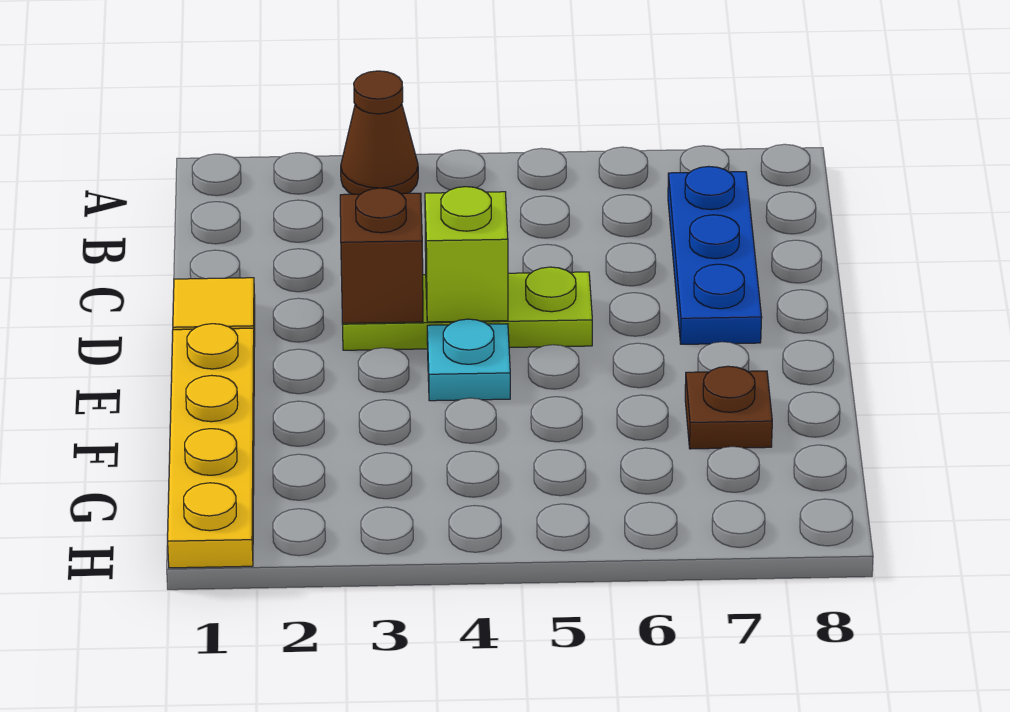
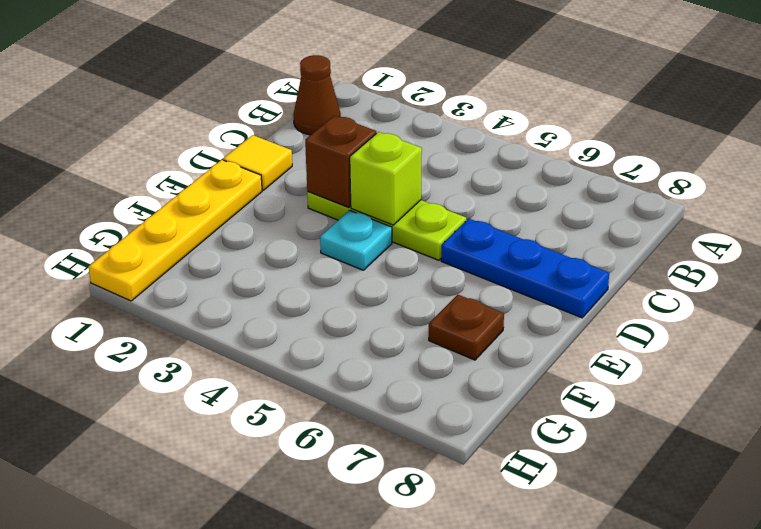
brown cone A3 level 1 -> brown cone B1 level 1
blue plate B7:D7 level 1 -> blue plate D6:D8 level 1

